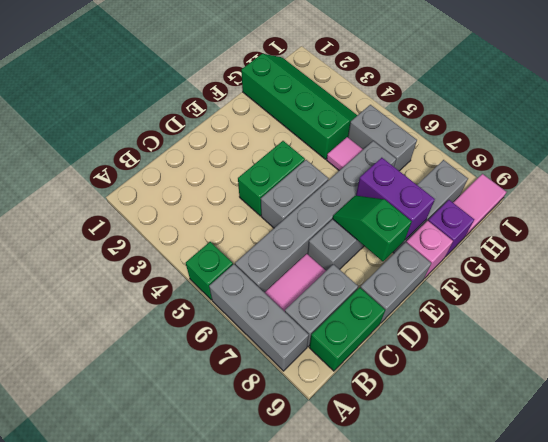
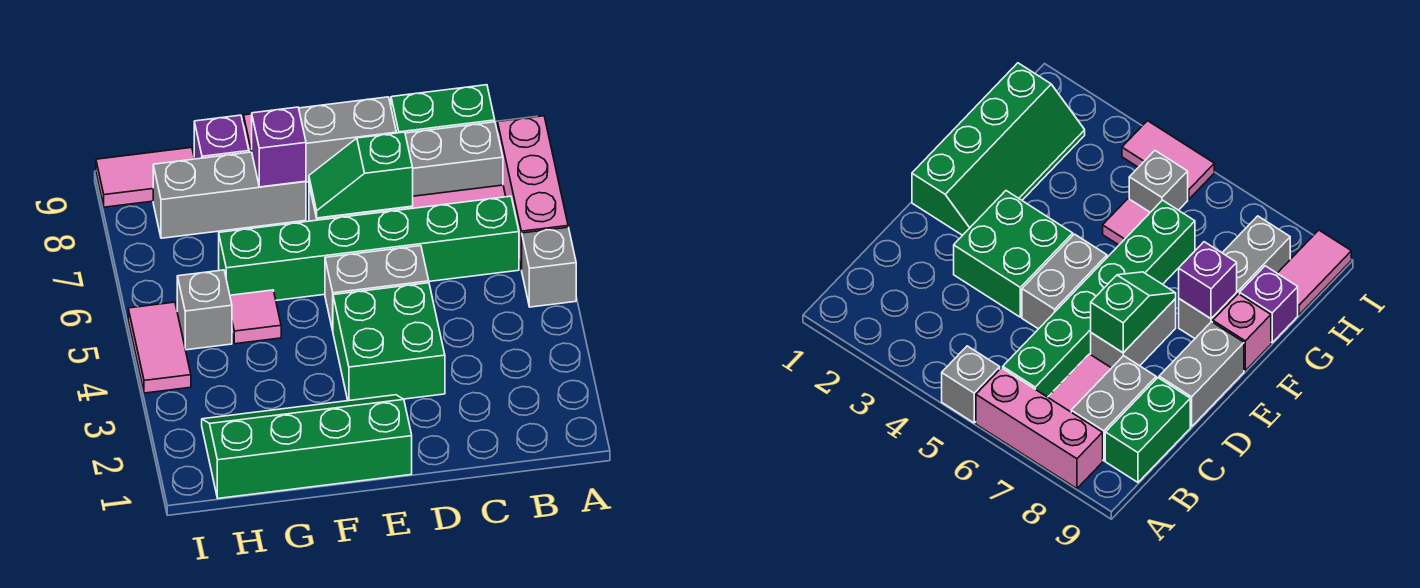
green brick A5 level 1 -> grey brick A5 level 1
grey brick A6:A8 level 1 -> pink brick A6:A8 level 1
grey brick B6:G6 level 1 -> green brick B6:G6 level 1
green brick D4:E4 level 1 -> green brick D3:E4 level 1
green slope E7:E8 level 2 top 8 -> green slope D7:E7 level 2 top D
purple brick F7:F8 level 2 -> purple brick F8 level 2
green slope G1:H4 level 1 top G -> green slope E1:H2 level 1 top 1
grey brick H5:H6 level 1 -> grey brick H5 level 1
none -> pink tile I4:I5 level 1

